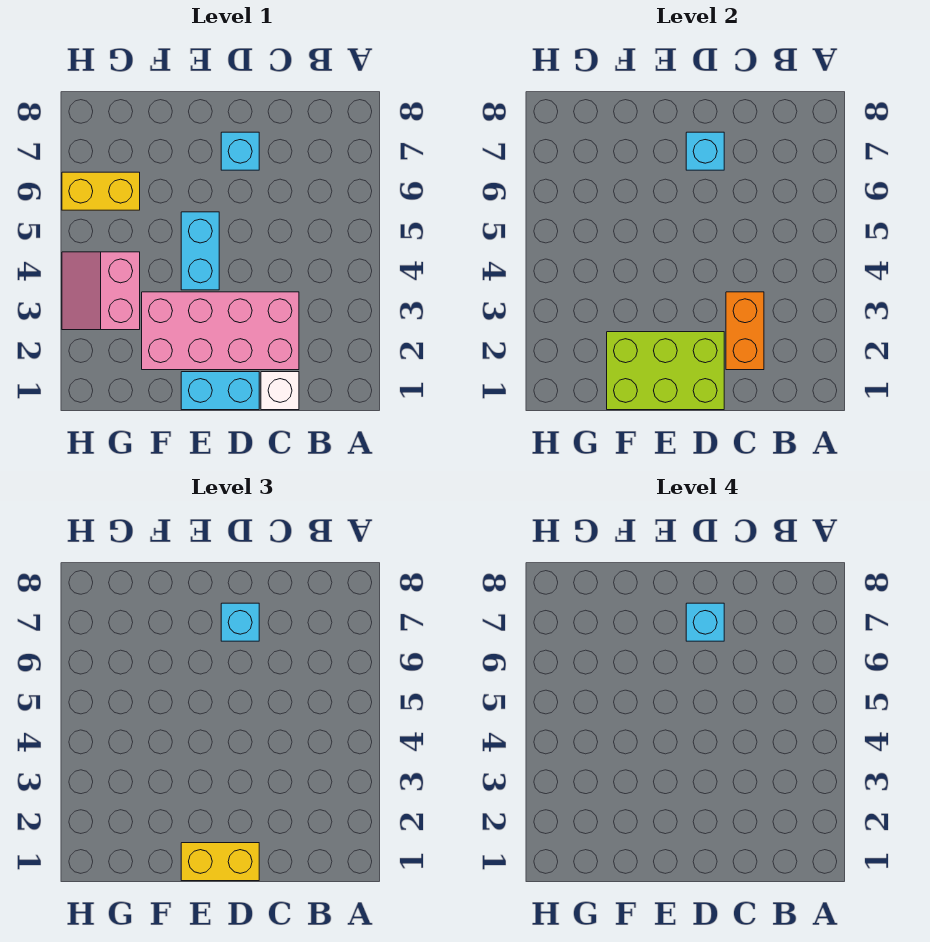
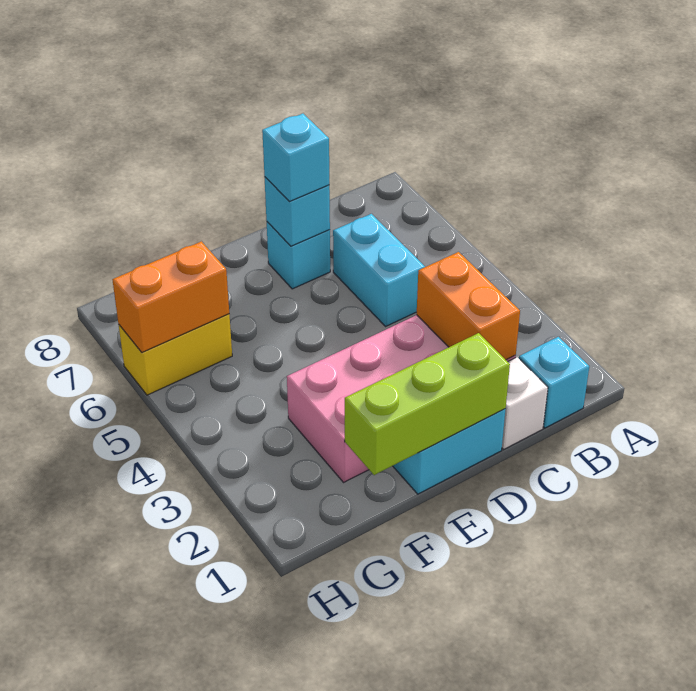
lime brick D1:F2 level 2 -> lime brick D1:F1 level 2
yellow brick D1:E1 level 3 -> none
cyan brick D7 level 4 -> cyan brick B1 level 1
cyan brick E4:E5 level 1 -> cyan brick C5:C6 level 1
pink slope G3:H4 level 1 top G -> none
none -> orange brick G6:H6 level 2

